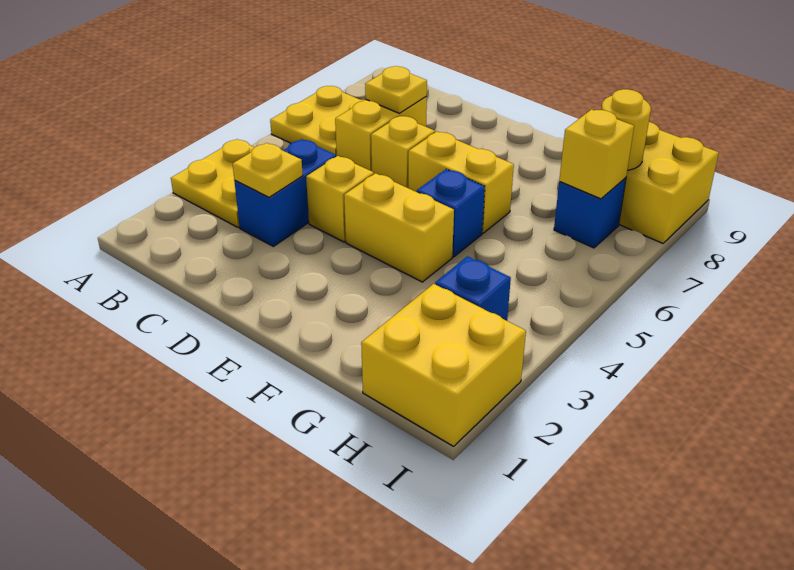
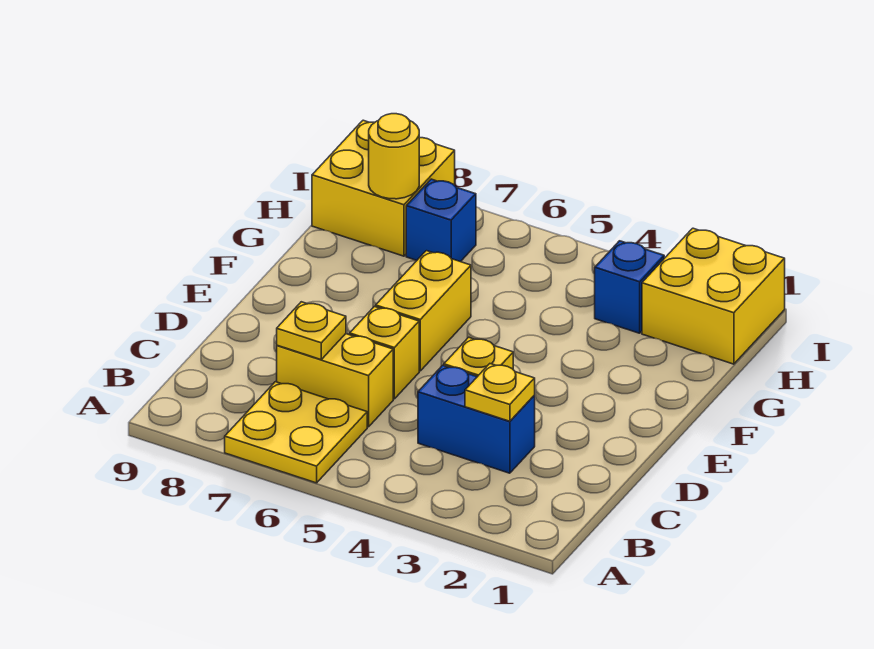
yellow plate A3:B4 level 1 -> none
yellow brick E4:F4 level 1 -> none
blue brick F5 level 1 -> none
yellow brick H7 level 2 -> none

